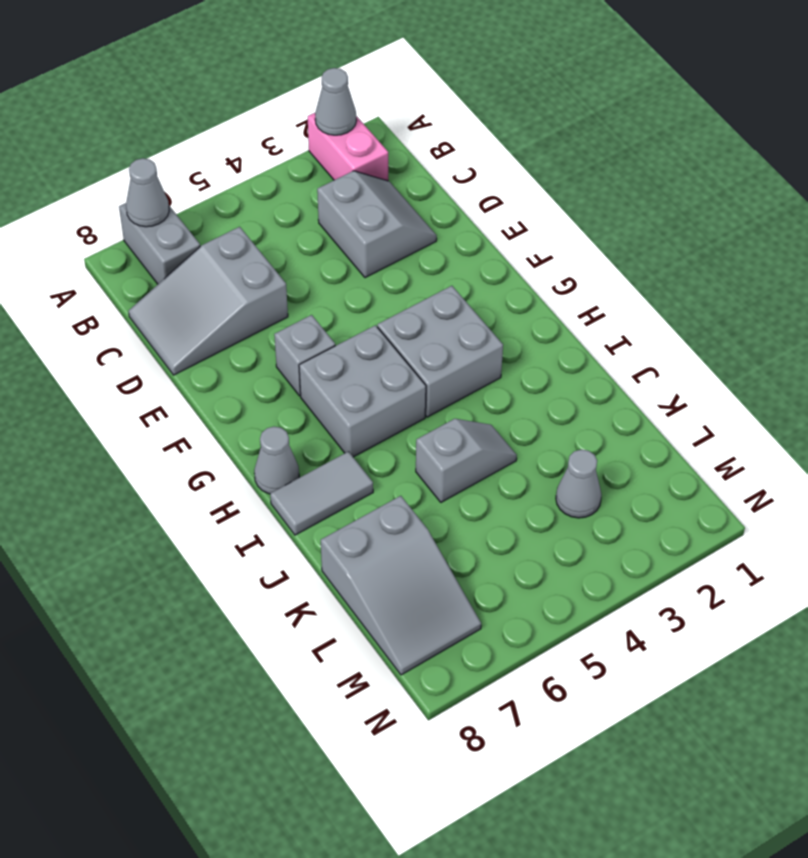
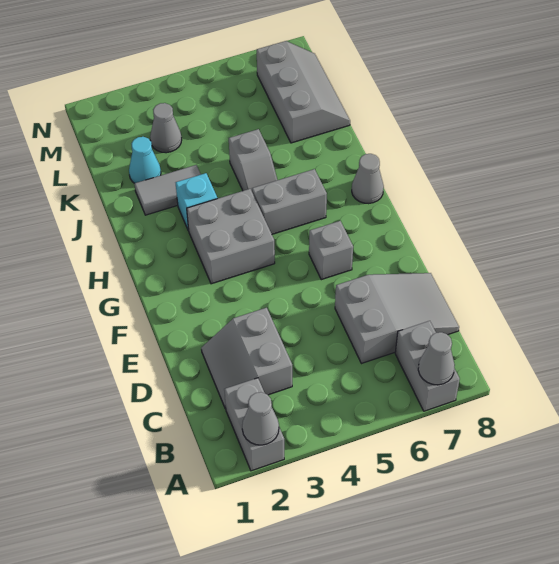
pink brick A2:B2 level 1 -> grey brick A2:B2 level 1
grey brick G5:H6 level 1 -> grey brick H5:H6 level 1
none -> cyan brick I3 level 1
grey tile I7:I8 level 1 -> grey tile J2:J3 level 1
grey slope J4:J5 level 1 top 5 -> grey slope I5:J5 level 1 top J
none -> cyan cone K2 level 1
grey slope K7:M8 level 1 top K -> grey slope K7:M8 level 1 top 7

